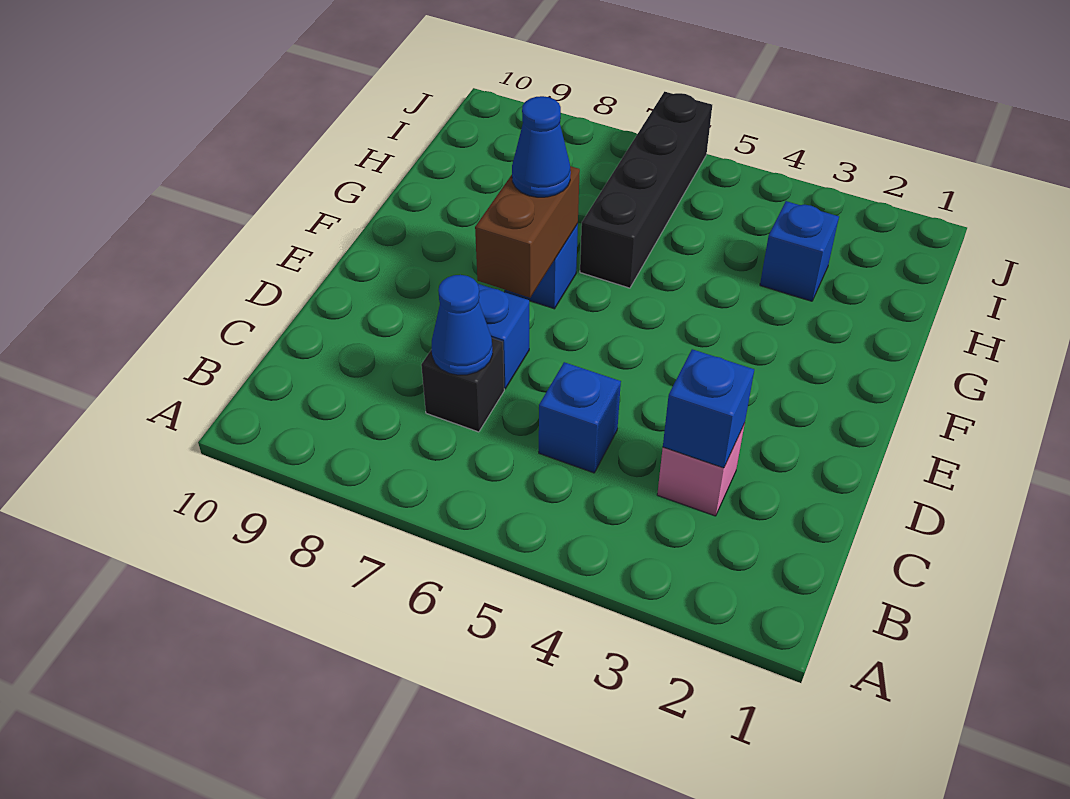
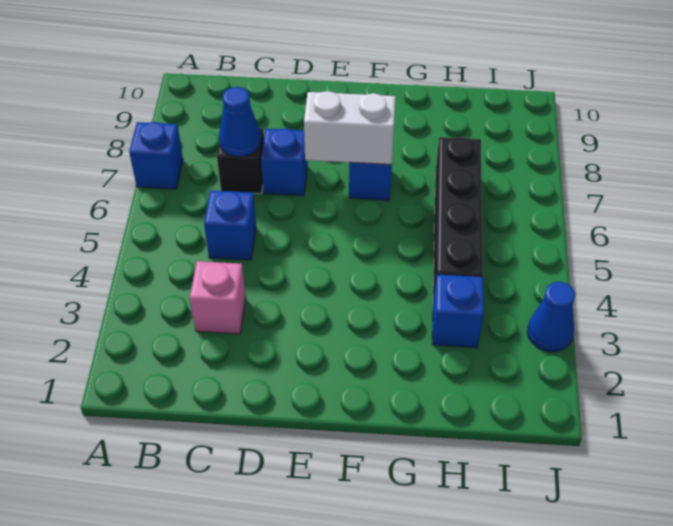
blue brick C3 level 2 -> blue brick A7 level 1
brown brick E7:F7 level 2 -> white brick E7:F7 level 2
blue cone F7 level 3 -> blue cone J3 level 1
black brick G6:J6 level 1 -> black brick H4:H7 level 1

